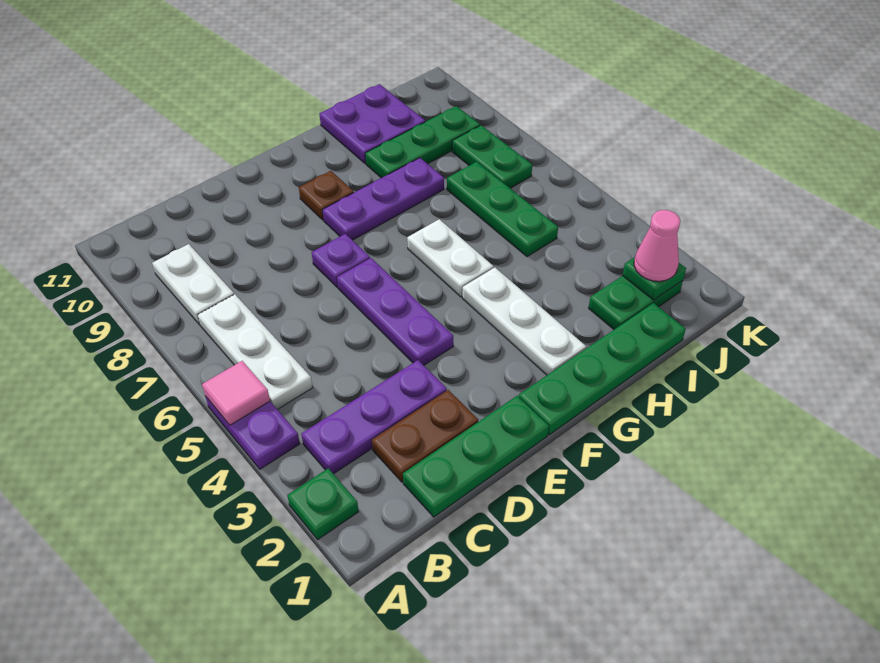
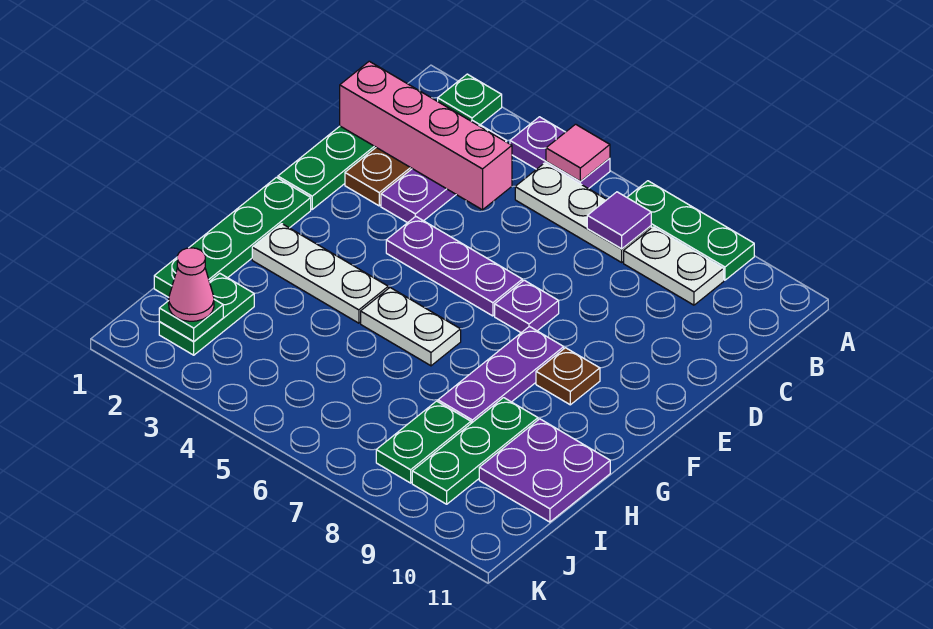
none -> purple tile B7 level 2
none -> pink brick C1:C4 level 2
green plate I5:I7 level 1 -> green plate A7:A9 level 1
green plate J7:J8 level 1 -> green plate I8:J8 level 1

